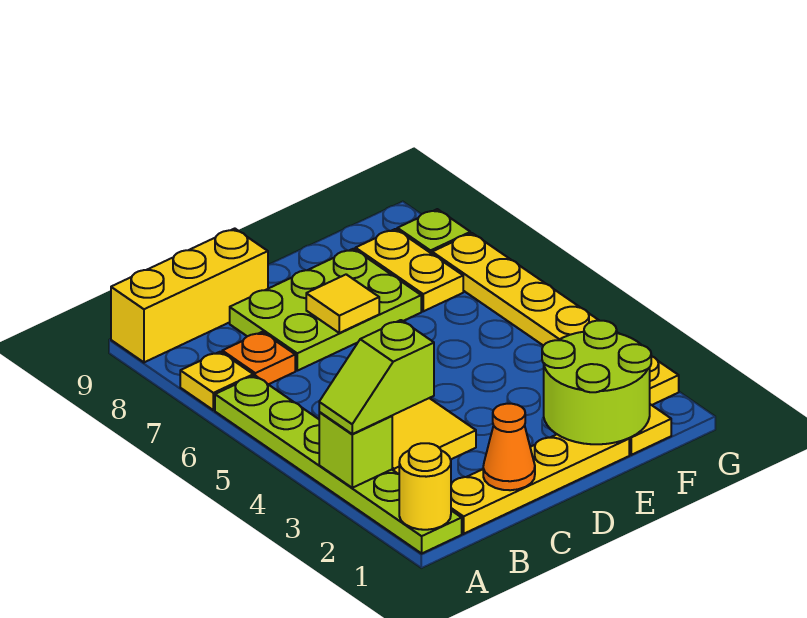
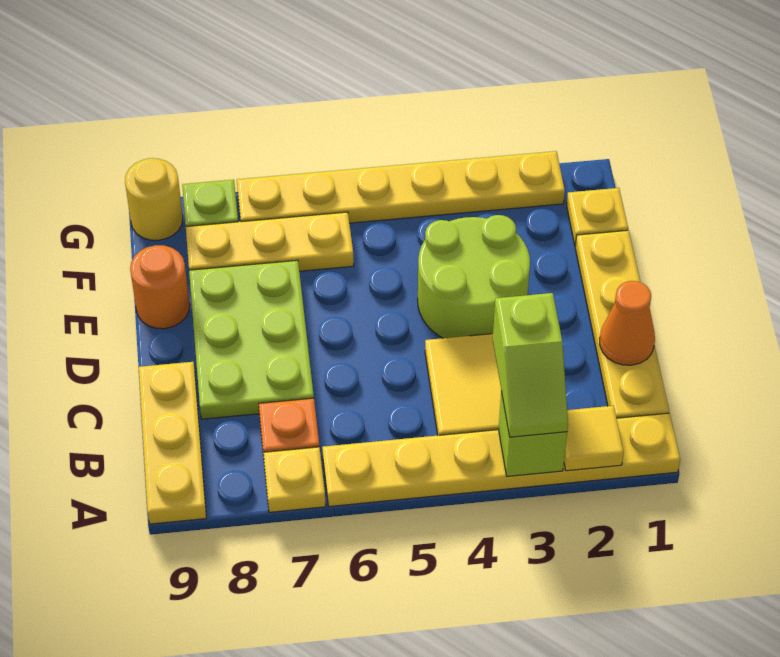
lime plate A1:A6 level 1 -> yellow plate A1:A6 level 1
yellow round brick A1 level 2 -> yellow round brick G9 level 1
yellow brick A9:C9 level 1 -> yellow plate A9:C9 level 1
yellow tile D7 level 2 -> yellow tile A2 level 2
lime round brick E1:F2 level 2 -> lime round brick D3:E4 level 1
none -> orange round brick E9 level 1
yellow plate F7:F8 level 1 -> yellow plate F6:F8 level 1

